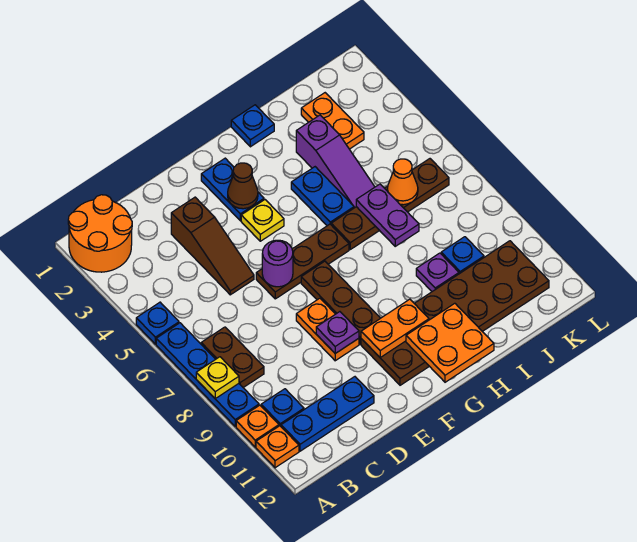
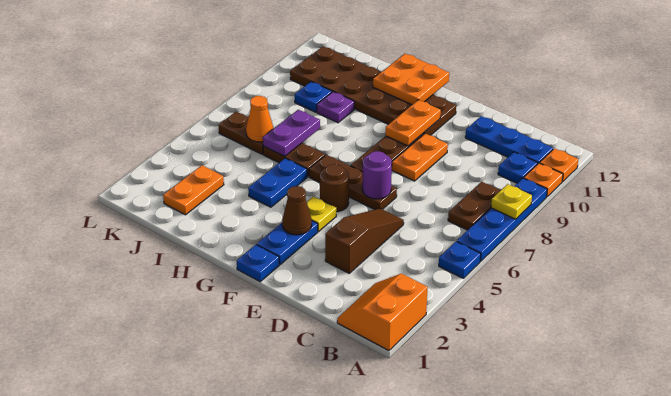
orange round brick A1:B2 level 1 -> orange slope A1:B2 level 1 top A
purple plate E9 level 2 -> none
none -> brown round brick F5 level 1
orange plate F10:G10 level 2 -> orange plate F9:F10 level 2
blue plate H1 level 1 -> blue plate F1 level 1
purple slope I3:I5 level 1 top 3 -> none

